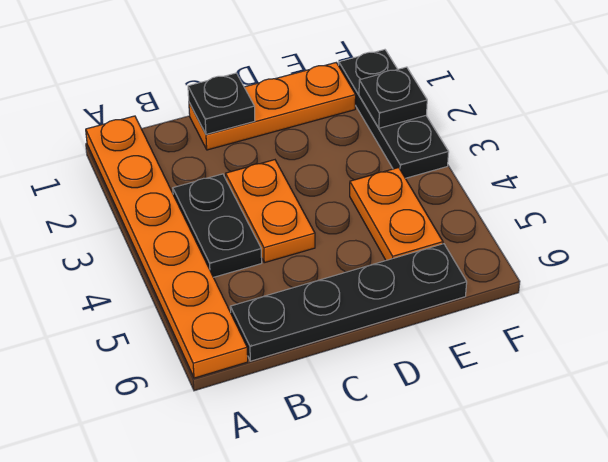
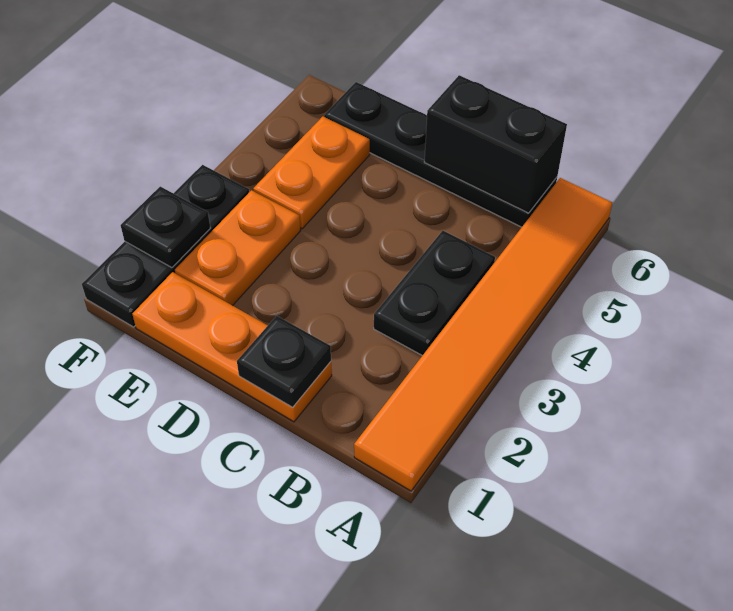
orange plate A1:A6 level 1 -> orange tile A1:A6 level 1
none -> black brick B6:C6 level 2
orange plate C3:C4 level 1 -> orange plate E2:E3 level 1

